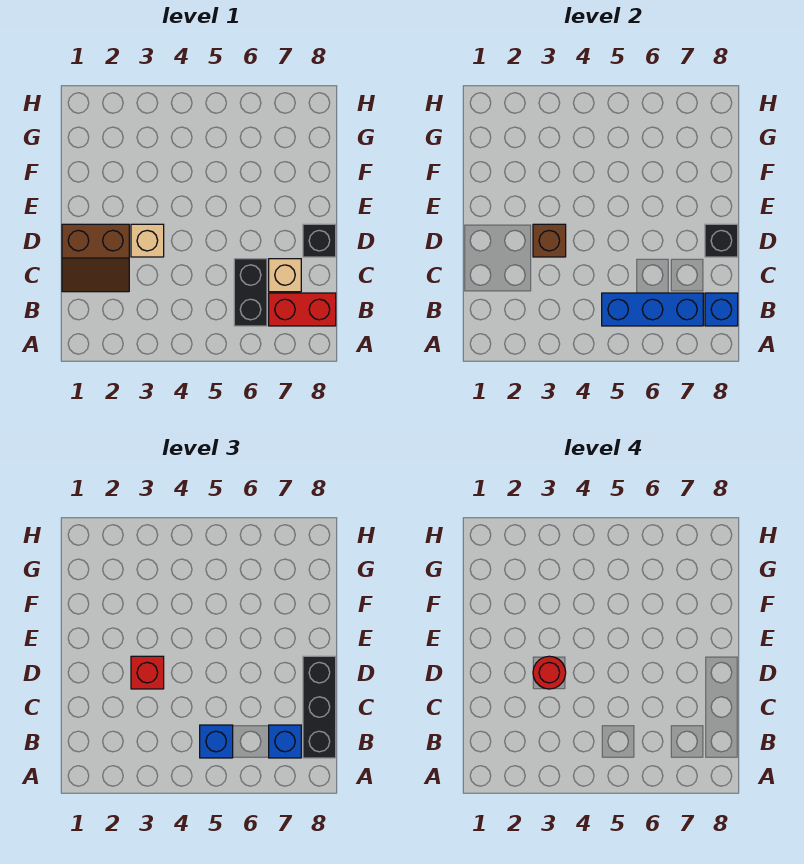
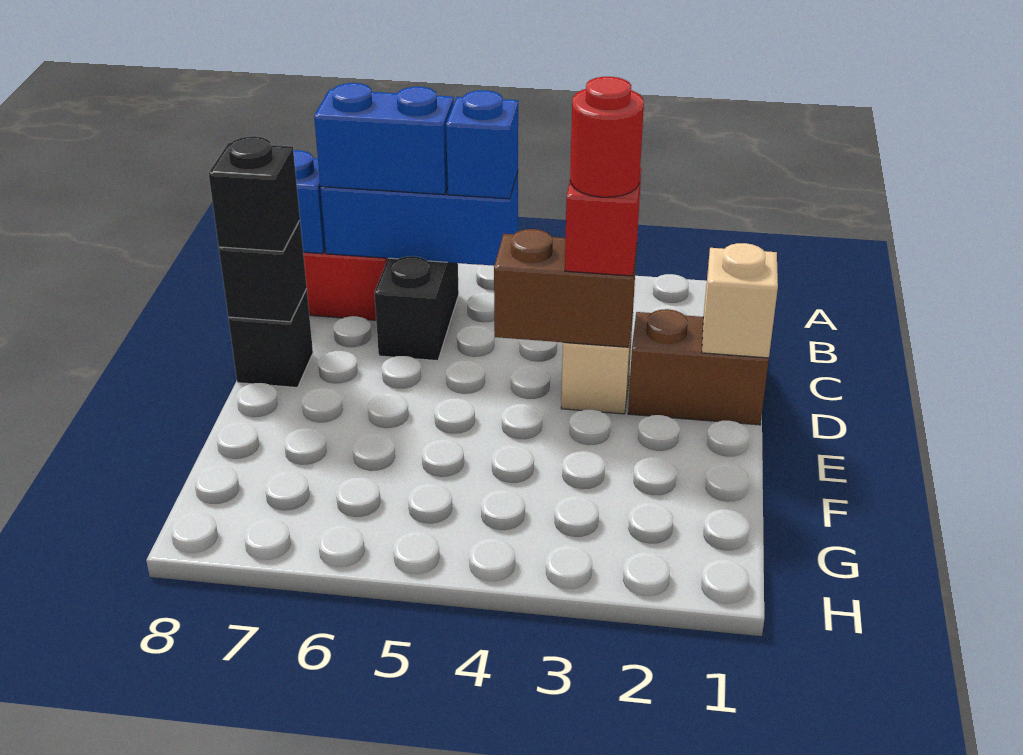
blue brick B7 level 3 -> blue brick B6:B7 level 3
black brick B8:D8 level 3 -> black brick D8 level 3
tan brick C7 level 1 -> tan brick D1 level 2
brown brick D3 level 2 -> brown brick D3:D4 level 2

